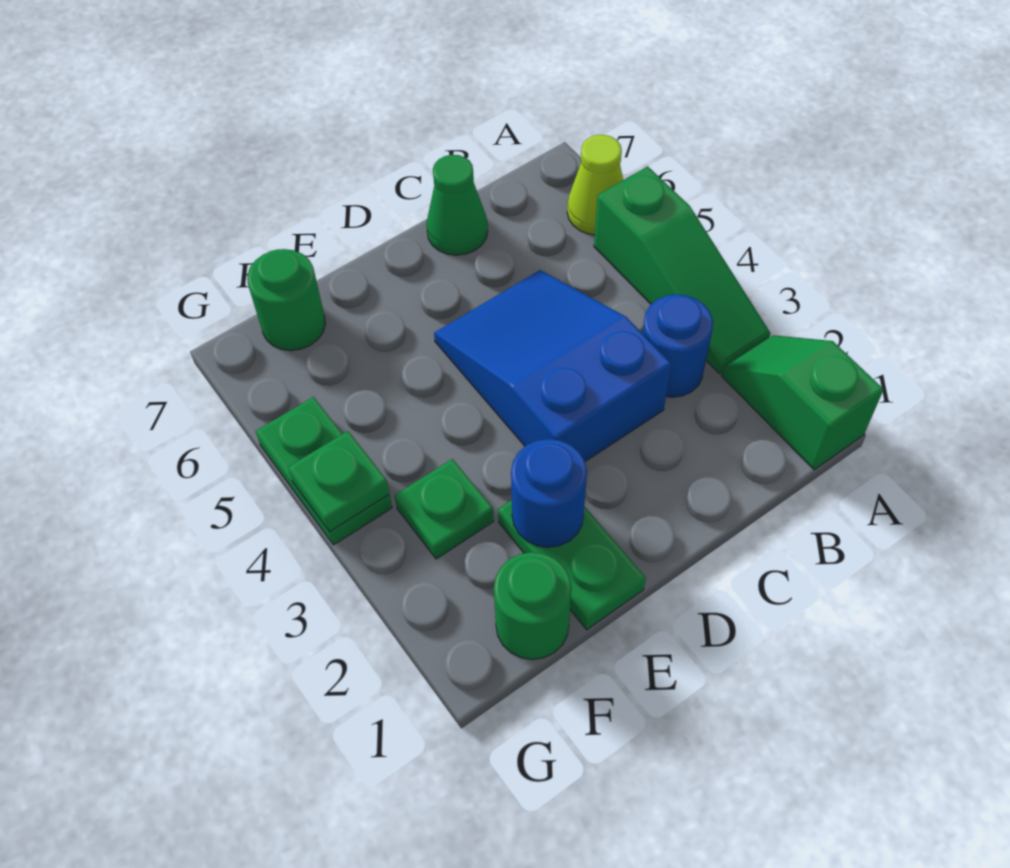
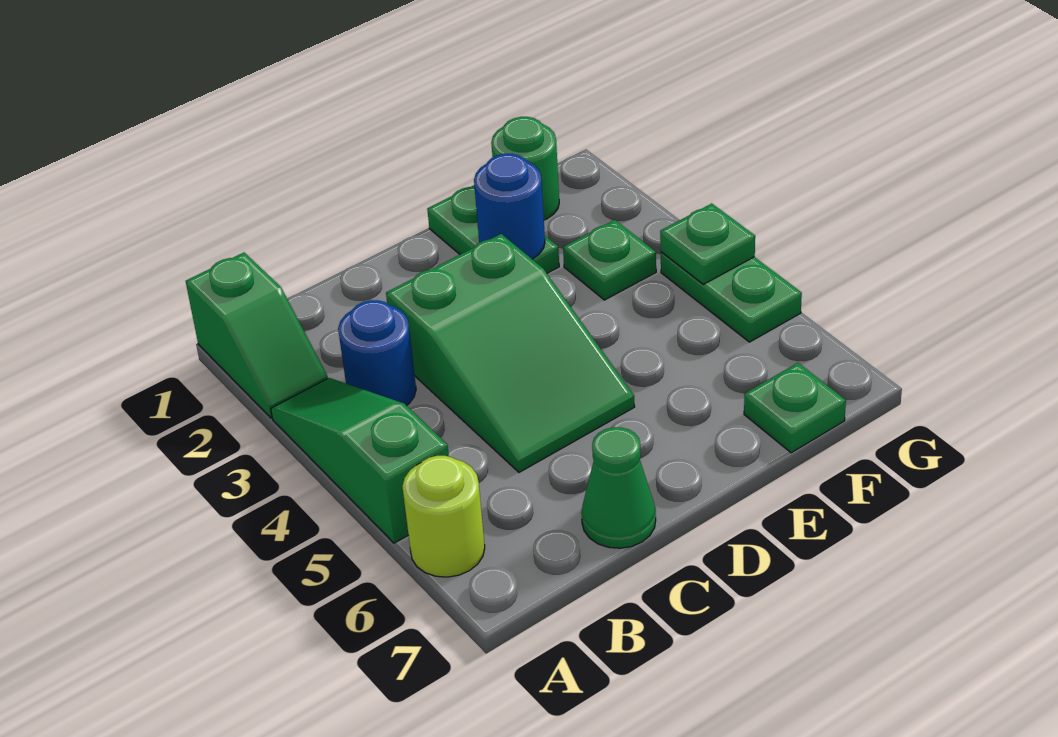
lime cone A6 level 1 -> lime round brick A6 level 1
blue slope C3:D5 level 1 top 3 -> green slope C3:D5 level 1 top 3
green round brick F7 level 1 -> green plate F7 level 1

